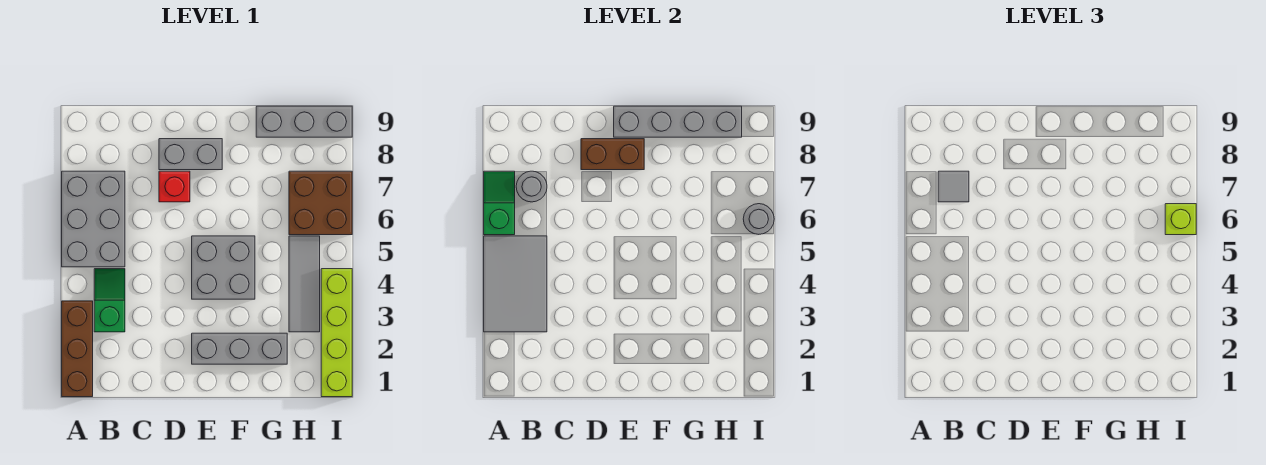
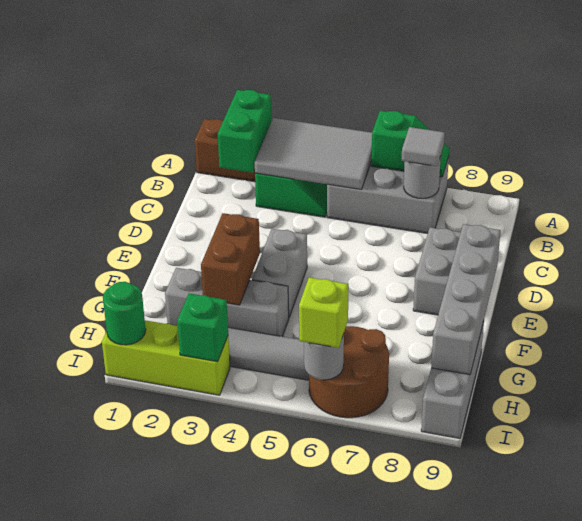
none -> green brick A2:B2 level 2
red brick D7 level 1 -> none
brown brick D8:E8 level 2 -> brown brick F3:G3 level 2
grey brick E2:G2 level 1 -> grey brick G2:G4 level 1
grey brick E4:F5 level 1 -> grey brick E4:F4 level 1
brown brick H6:I7 level 1 -> brown round brick H6:I7 level 1
lime brick I1:I4 level 1 -> lime brick I1:I3 level 1
none -> green round brick I1 level 2
none -> green brick I3 level 2

